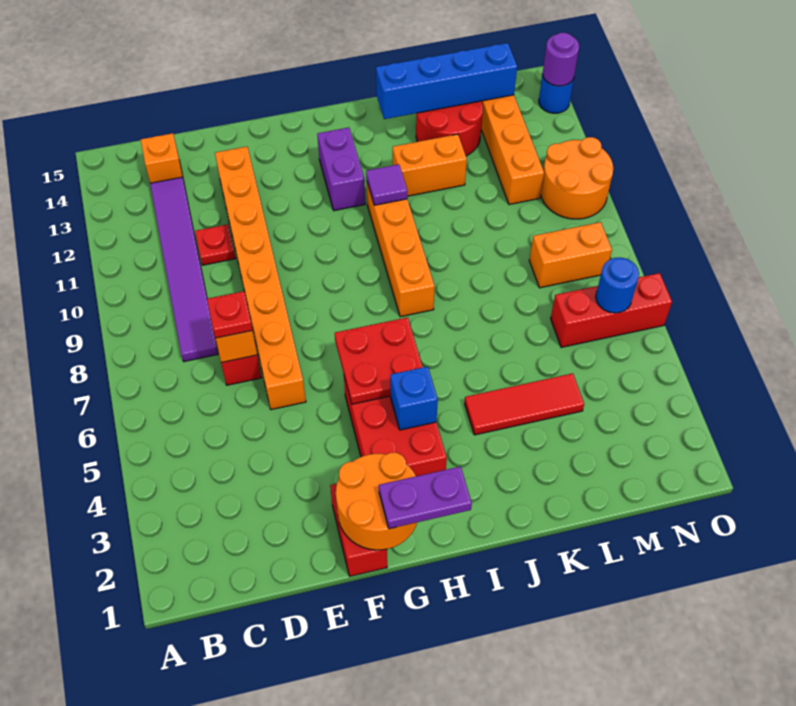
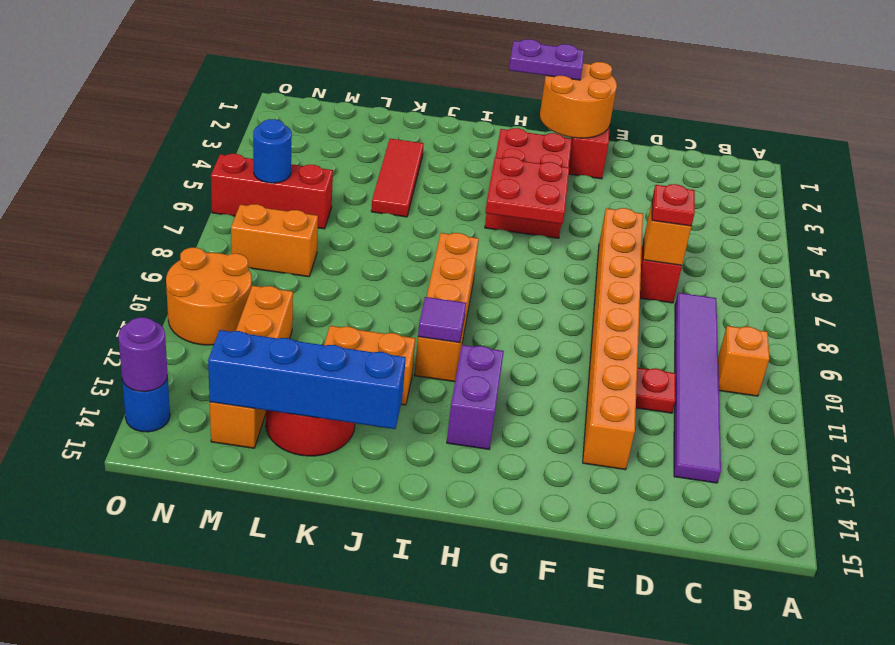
orange brick C14 level 1 -> orange brick B10 level 1
blue brick H4 level 2 -> none
red tile J4:L4 level 1 -> red tile K3:K5 level 1

